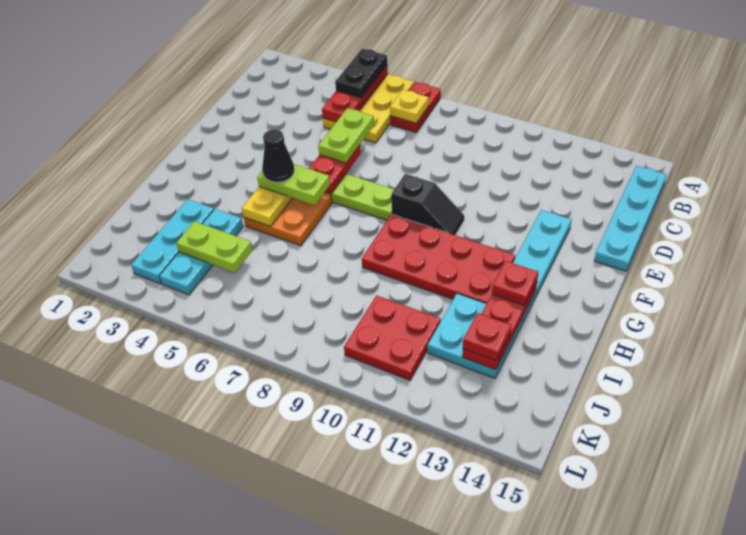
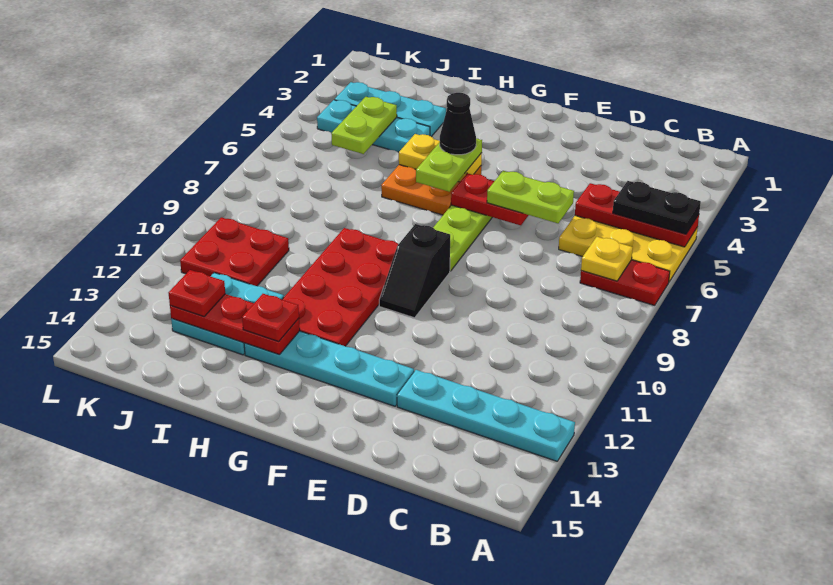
cyan plate B15:E15 level 1 -> cyan plate A13:D13 level 1

